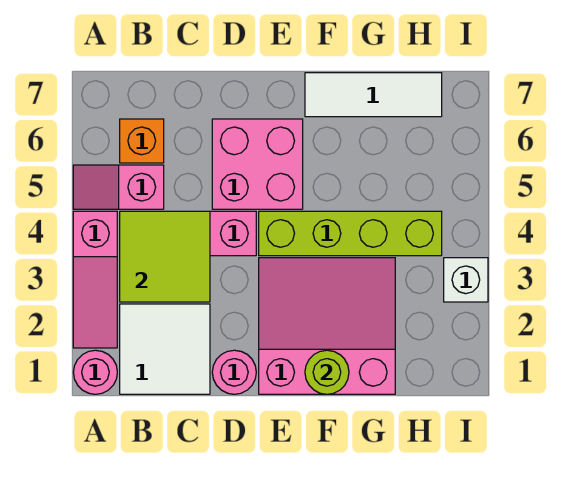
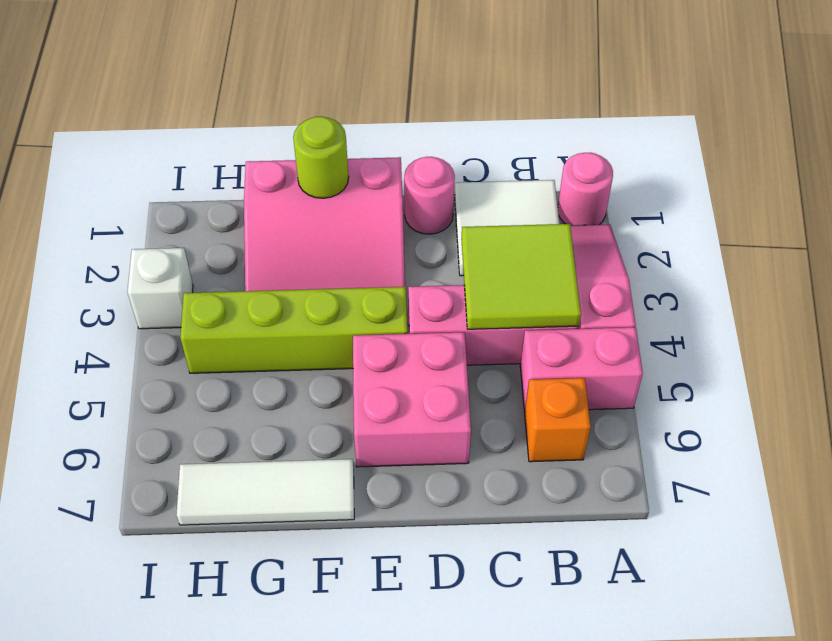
pink slope A5:B5 level 1 top B -> pink brick A5:B5 level 1

